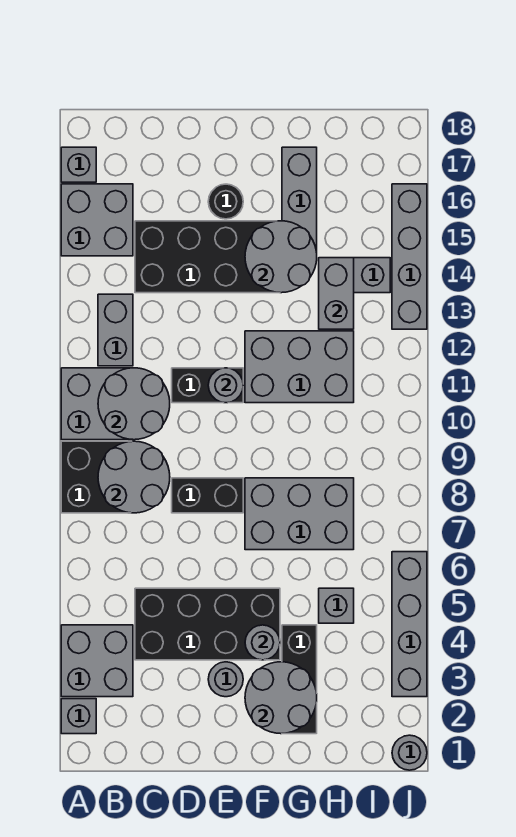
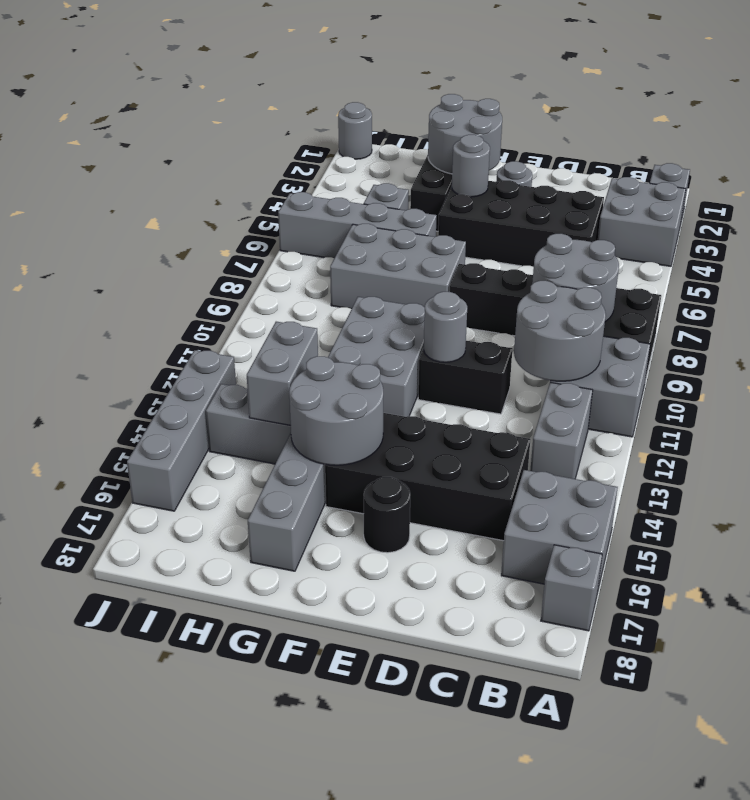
grey brick F11:H12 level 1 -> grey brick F10:G12 level 1
grey brick J3:J6 level 1 -> grey brick G6:J6 level 1

